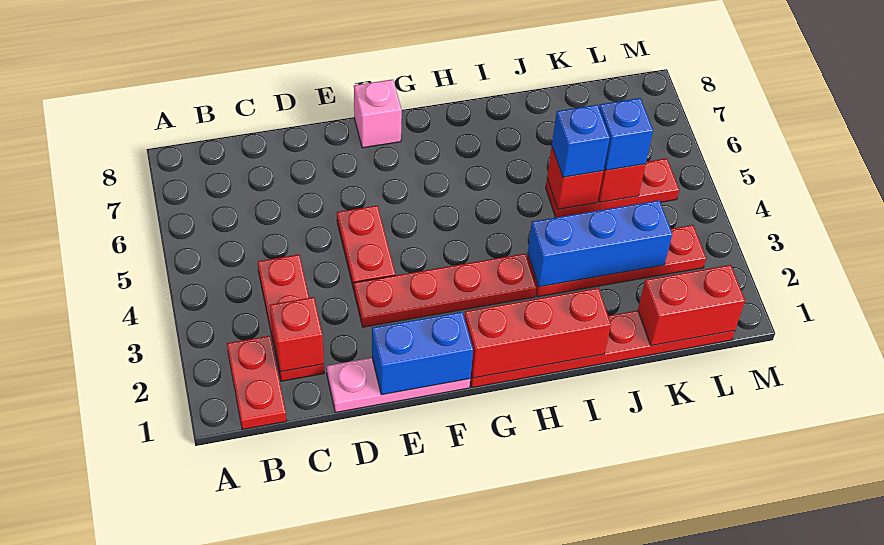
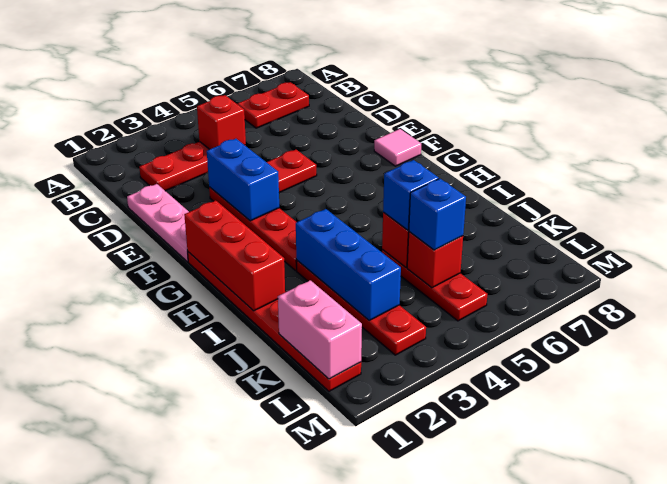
red plate B1:B2 level 1 -> red plate B6:B7 level 1
red brick C2 level 2 -> red brick C4 level 2
blue brick E1:F1 level 2 -> blue brick E3:F3 level 2
pink brick F8 level 1 -> pink tile F8 level 1
red brick K1:L1 level 2 -> pink brick K1:L1 level 2

